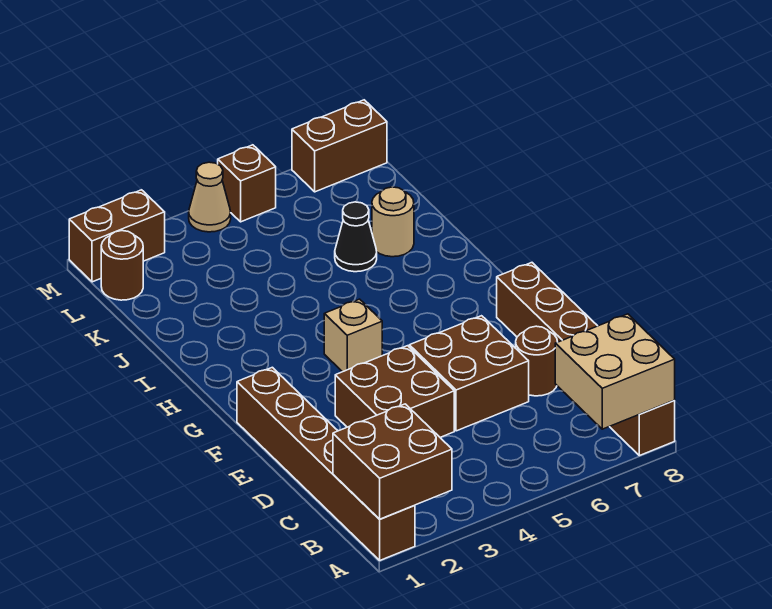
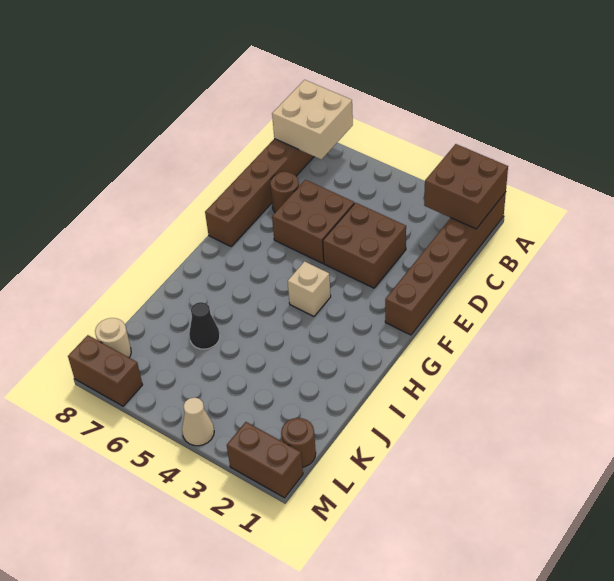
tan round brick J7 level 1 -> tan round brick L8 level 1
brown brick M5 level 1 -> none

